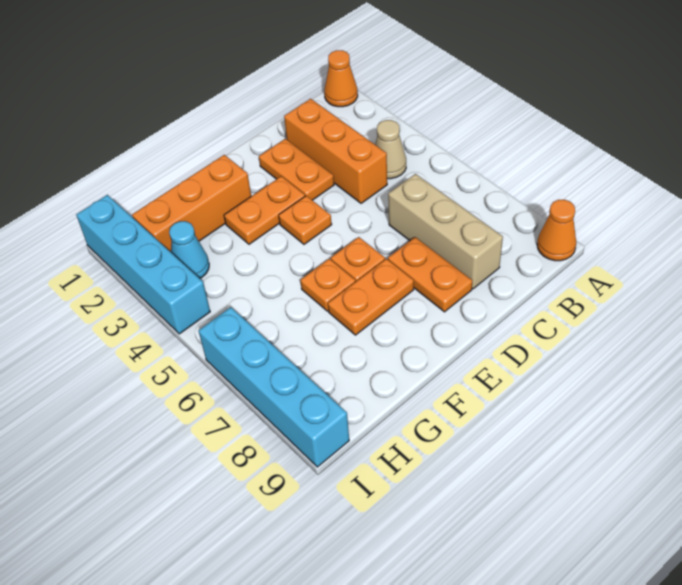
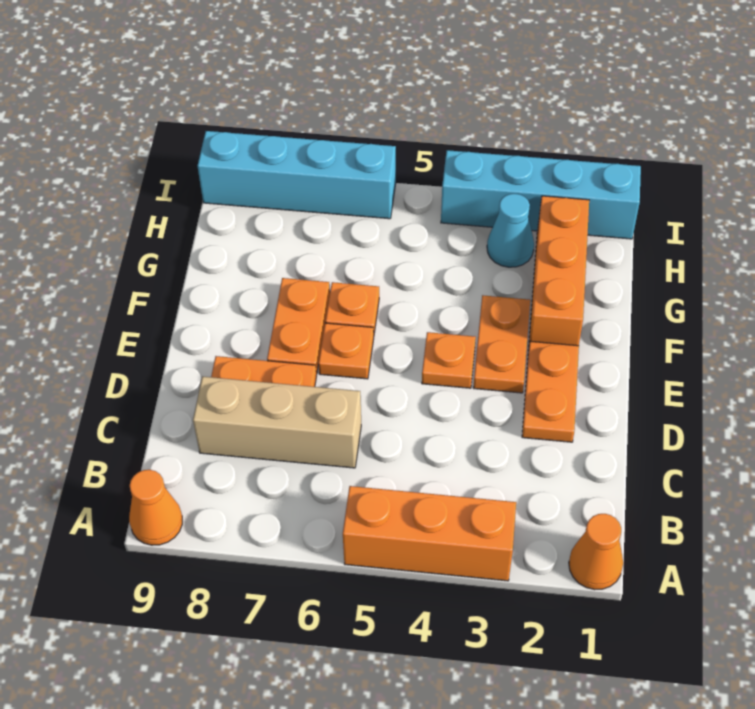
tan cone B4 level 1 -> none
orange brick C2:C4 level 1 -> orange brick A3:A5 level 1
orange plate D2:D3 level 1 -> orange plate D2:E2 level 1

